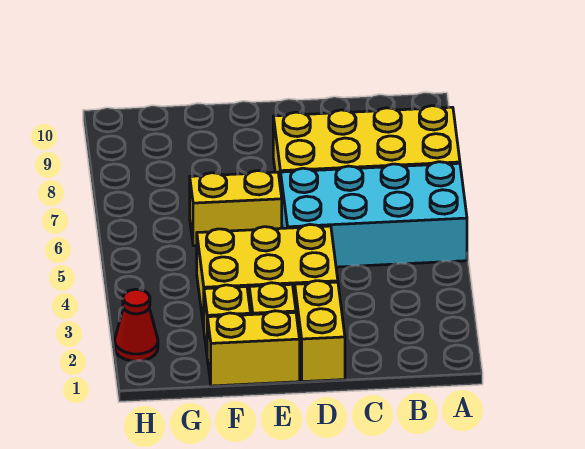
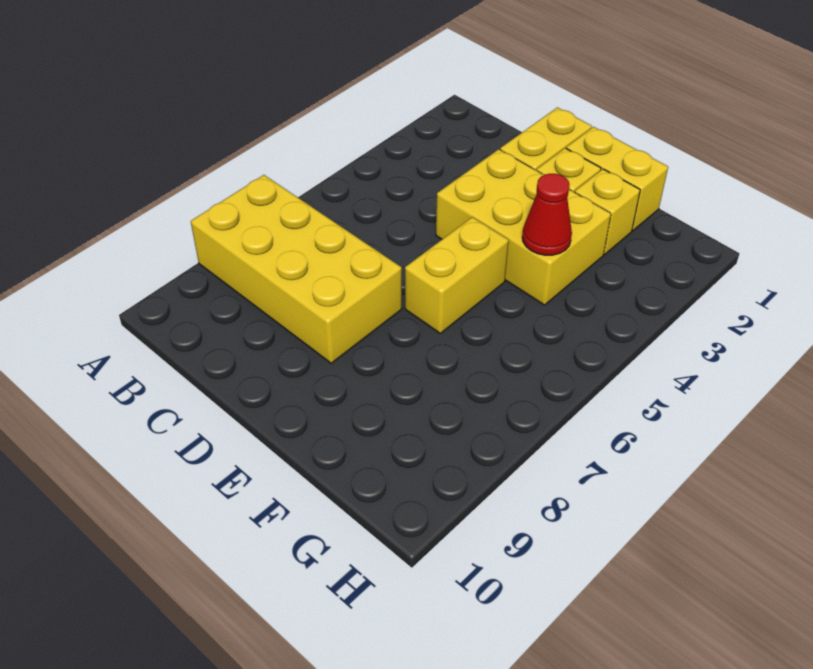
cyan brick A5:D6 level 1 -> none
yellow brick E6:F6 level 1 -> yellow brick E5:E6 level 1
red cone H2 level 1 -> red cone F4 level 2

